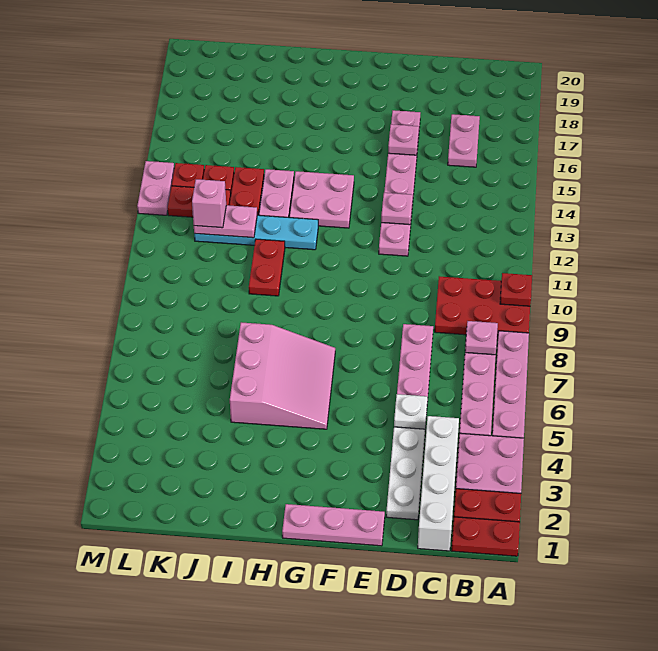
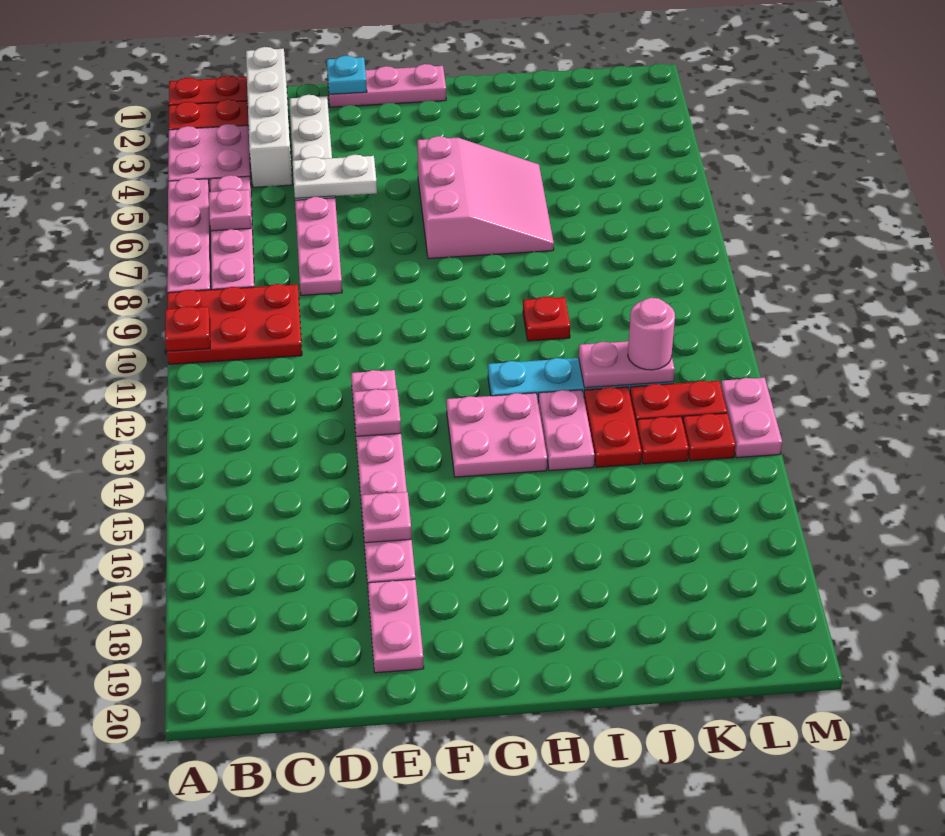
pink plate B8 level 2 -> pink plate B6 level 2
pink plate C16:C17 level 1 -> pink plate E18:E19 level 1
white plate D5 level 2 -> white plate D5:E5 level 2
none -> cyan plate E1 level 2
pink slope G5:I7 level 1 top I -> pink slope G5:I7 level 1 top G
red plate I10:I11 level 1 -> red plate I10 level 1
pink brick K12 level 3 -> pink round brick K12 level 3

